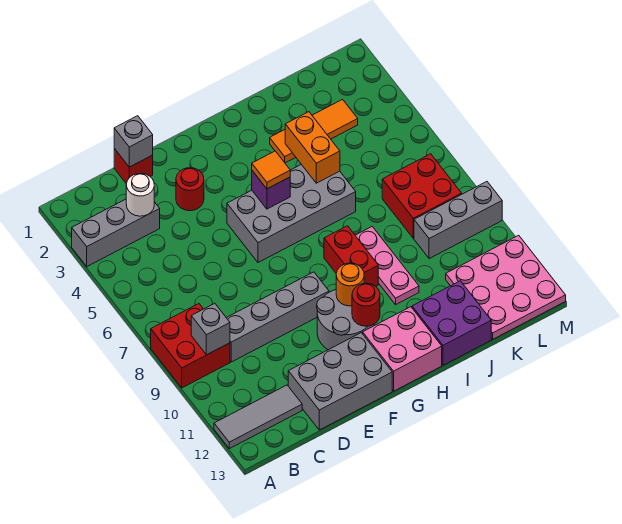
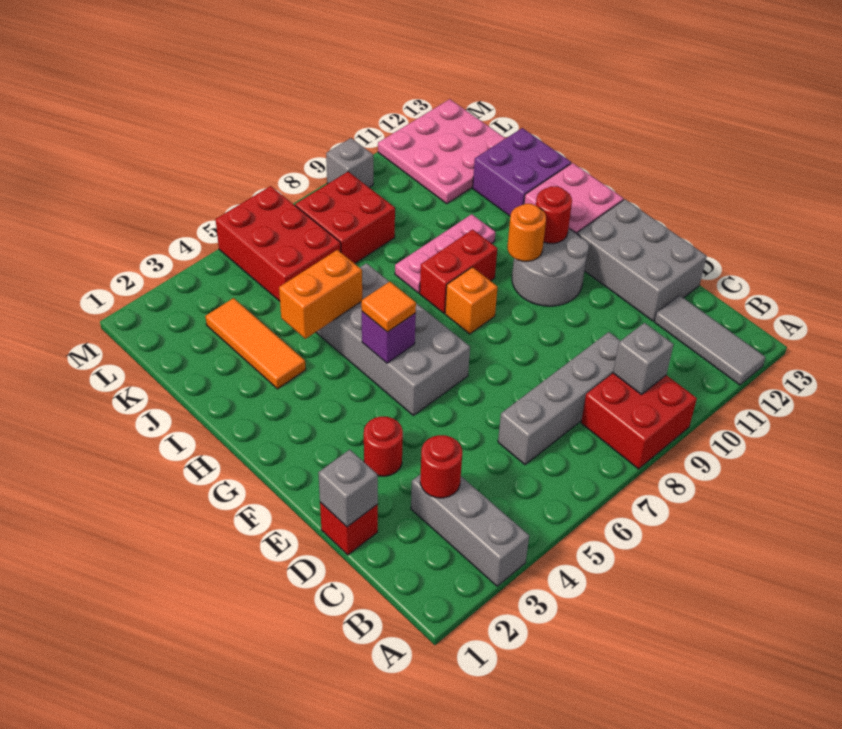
white round brick C3 level 2 -> red round brick C3 level 2
grey brick C9:F9 level 1 -> grey brick C6:C9 level 1
none -> orange brick G8 level 1
none -> red brick K5:M6 level 1
grey brick K9:M9 level 1 -> grey brick M9 level 1

